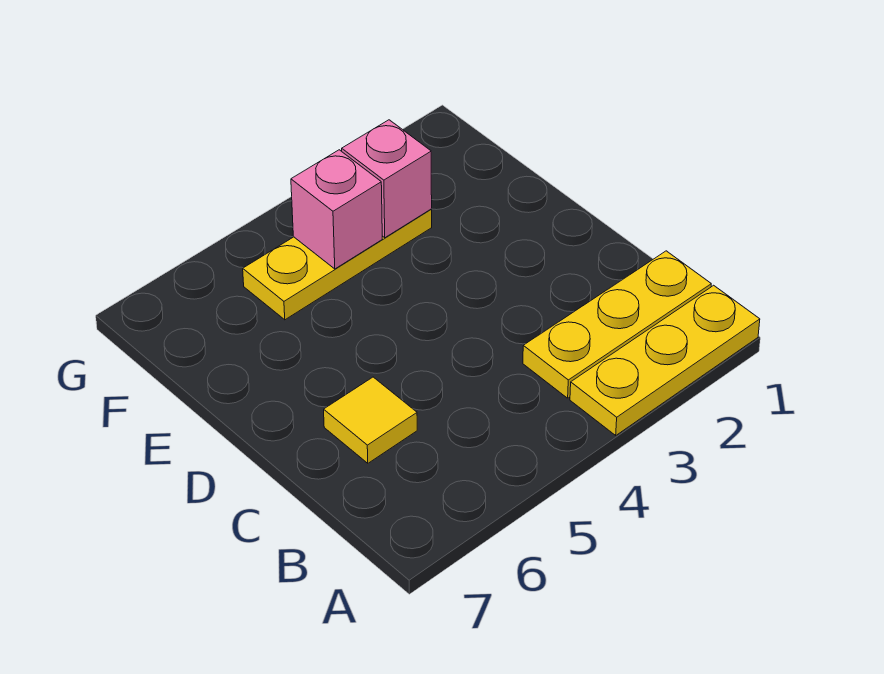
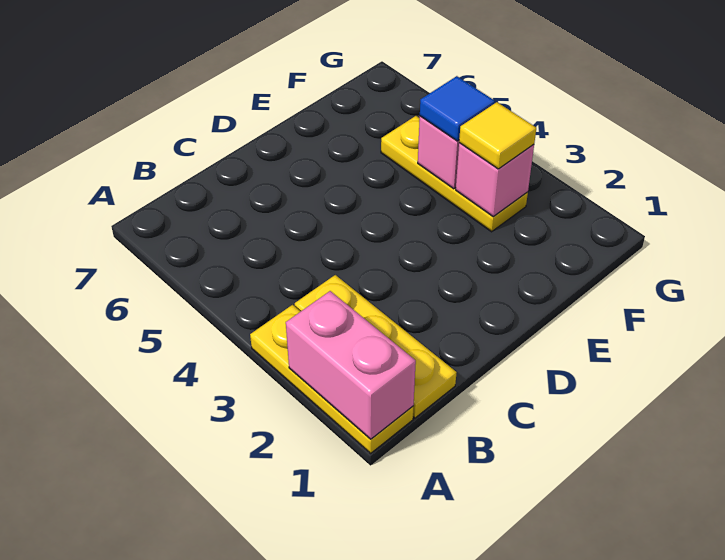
none -> pink brick A1:A2 level 2
yellow tile C6 level 1 -> yellow tile F3 level 3
none -> blue tile F4 level 3

